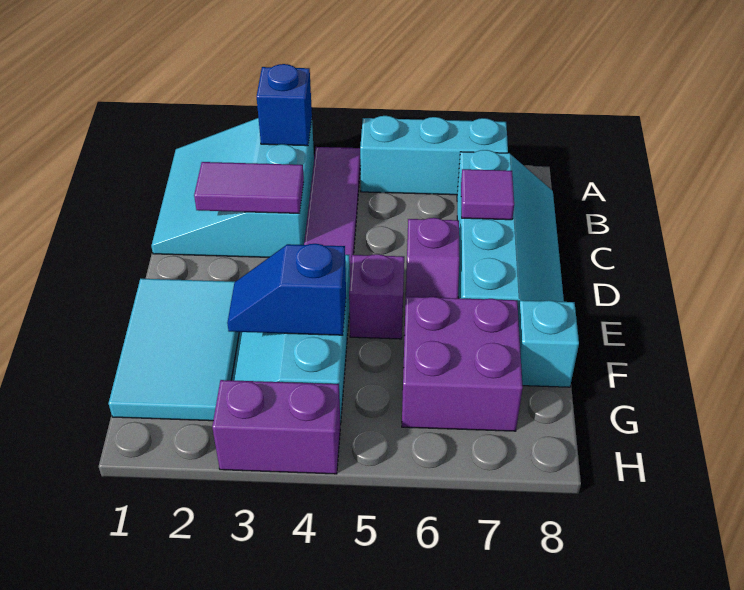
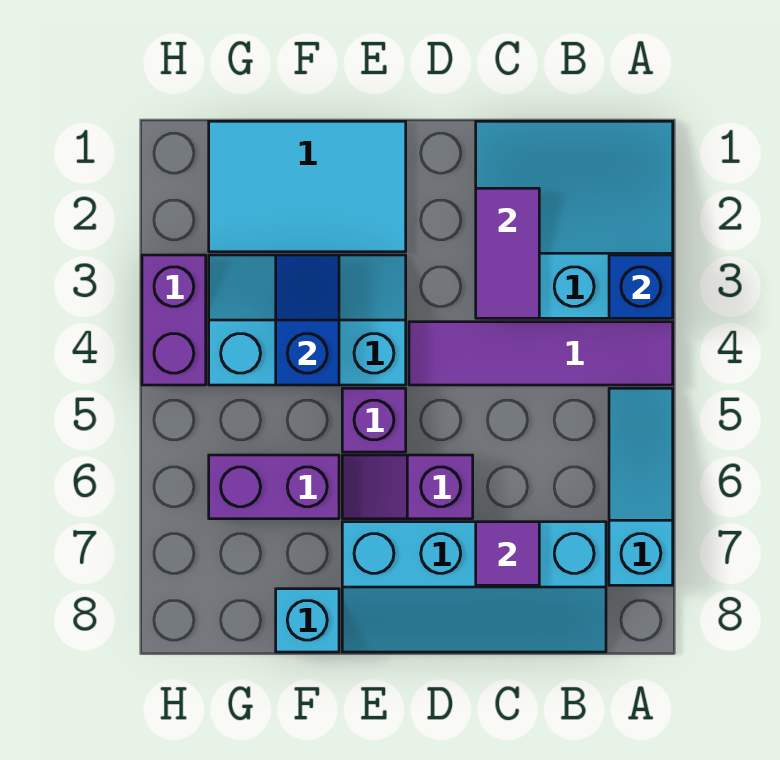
cyan brick A5:A7 level 1 -> cyan slope A5:A7 level 1 top 7
purple brick F6:G7 level 1 -> purple brick F6:G6 level 1

